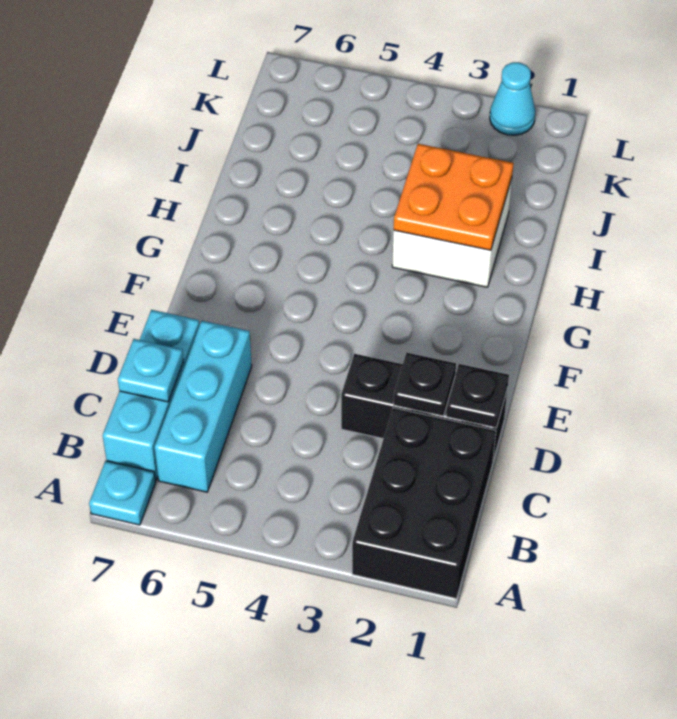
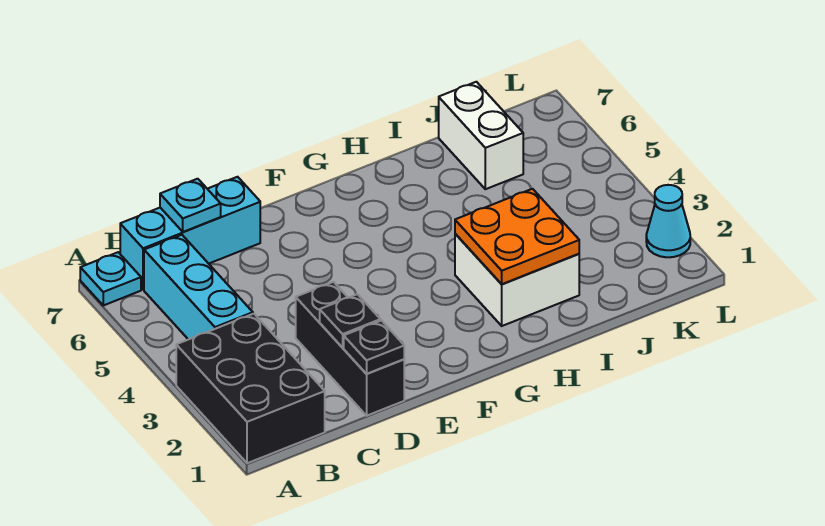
black brick A1:C2 level 1 -> black brick A1:B3 level 1
cyan brick B6:D6 level 1 -> cyan brick B4:B6 level 1
none -> white brick J6:J7 level 1

